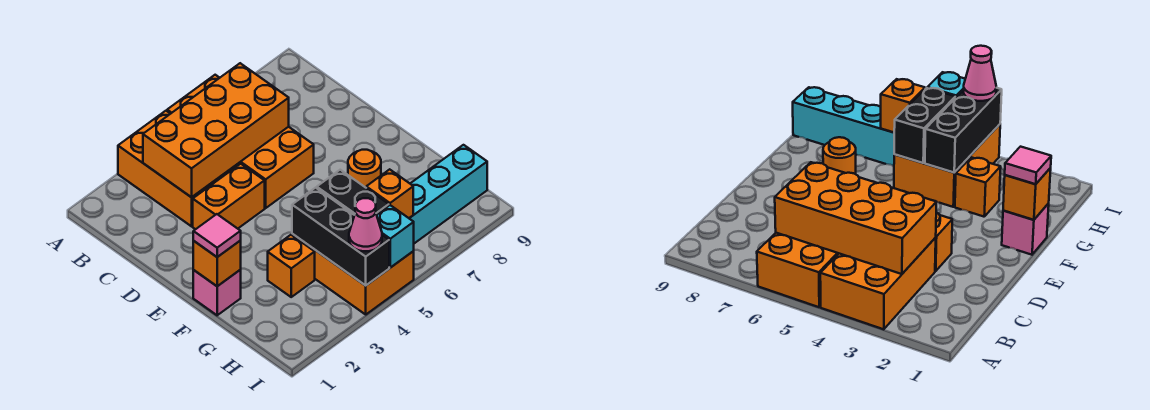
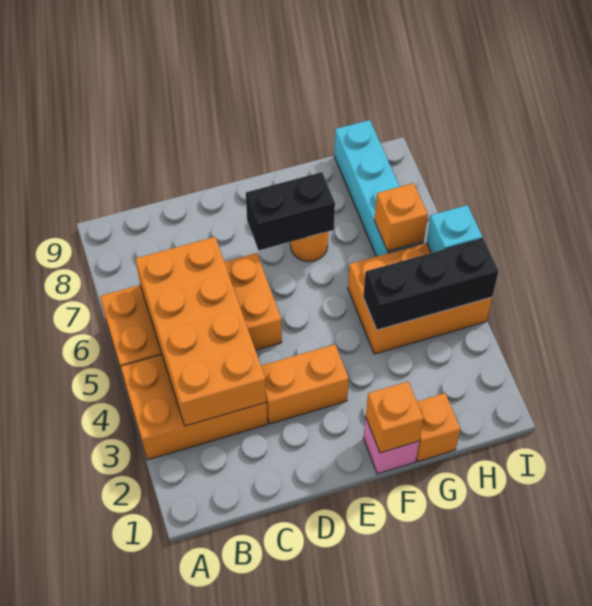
orange brick D3:D4 level 1 -> orange brick D3:E3 level 1
pink tile F1 level 3 -> none
orange brick G3 level 1 -> orange brick G1 level 1
black brick G5:H5 level 2 -> black brick E7:F7 level 2
pink cone I4 level 3 -> none

